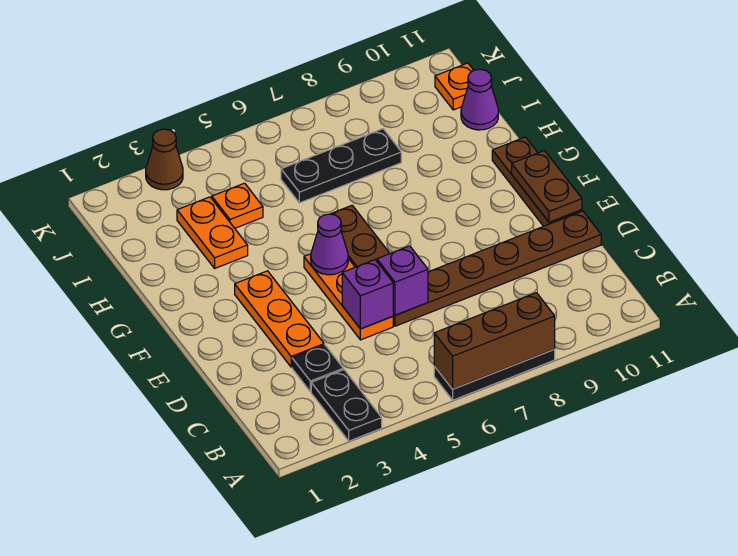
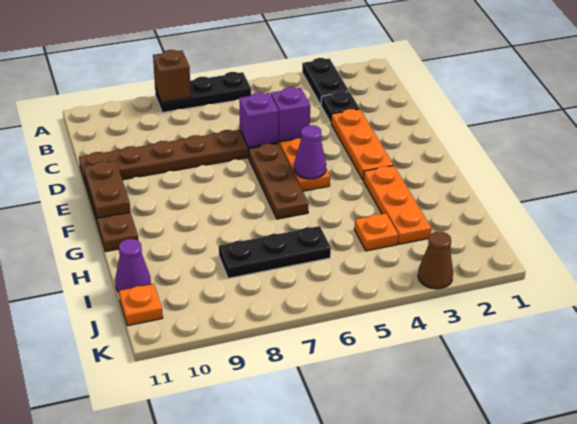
brown brick A6:A8 level 2 -> brown brick A8 level 2
orange plate H3:I3 level 1 -> orange plate G3:I3 level 1

